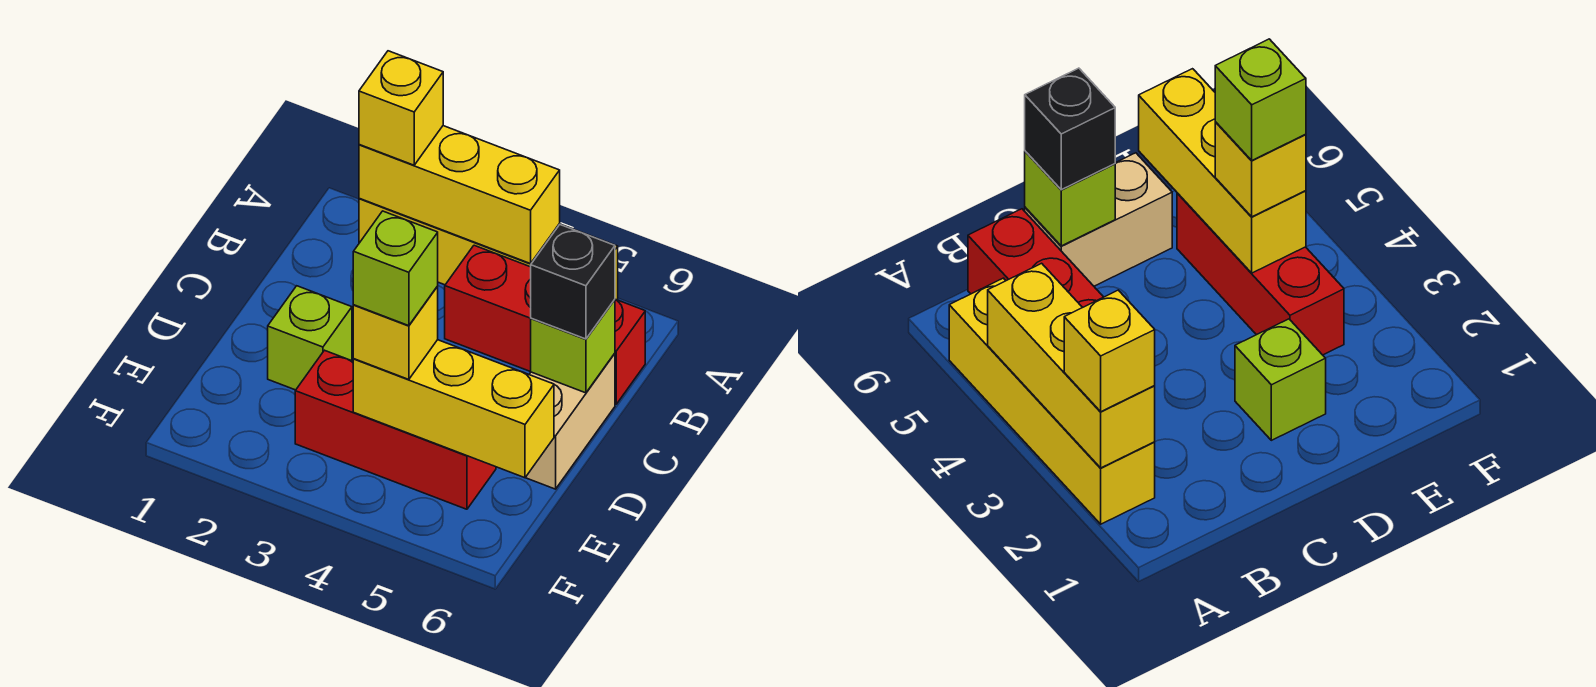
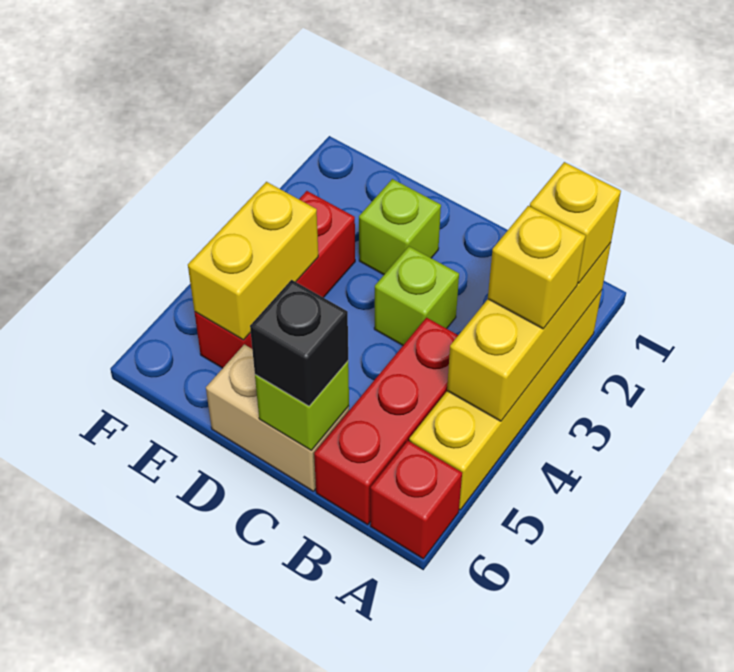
none -> red brick A6 level 1
yellow brick E4:E6 level 2 -> yellow brick E4:E5 level 2
yellow brick E4 level 3 -> yellow brick A3 level 3
lime brick E4 level 4 -> lime brick C3 level 1

